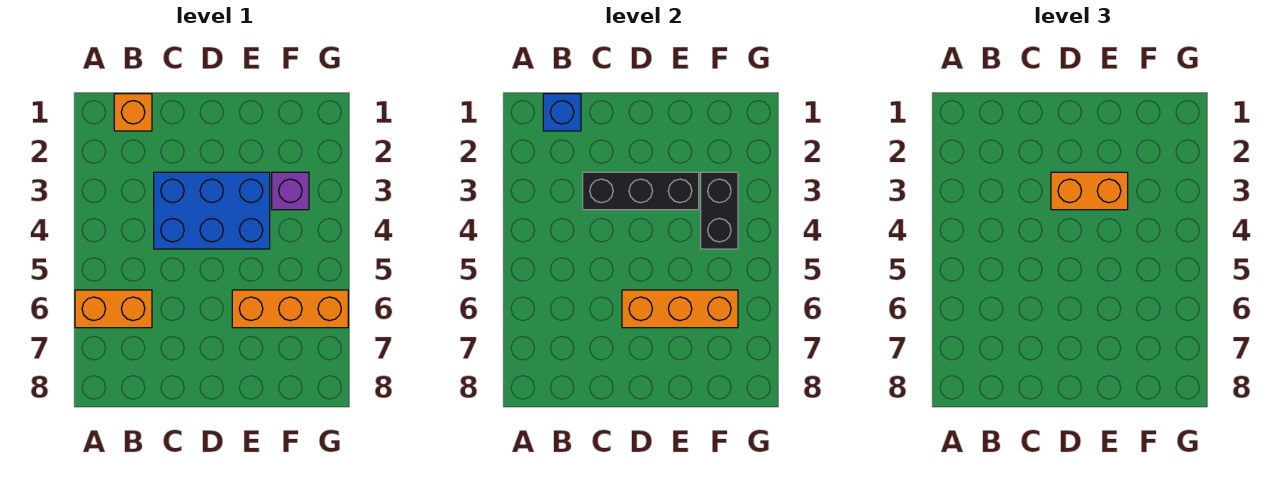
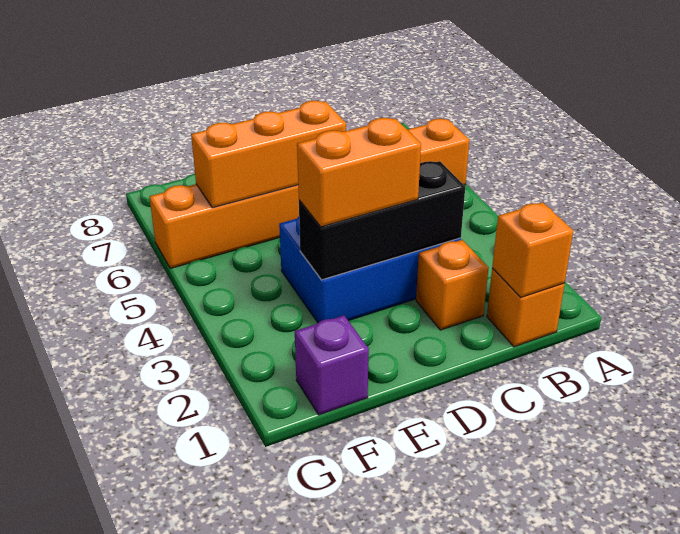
blue brick B1 level 2 -> orange brick B1 level 2
none -> orange brick C2 level 1
purple brick F3 level 1 -> purple brick F1 level 1
black brick F3:F4 level 2 -> none

